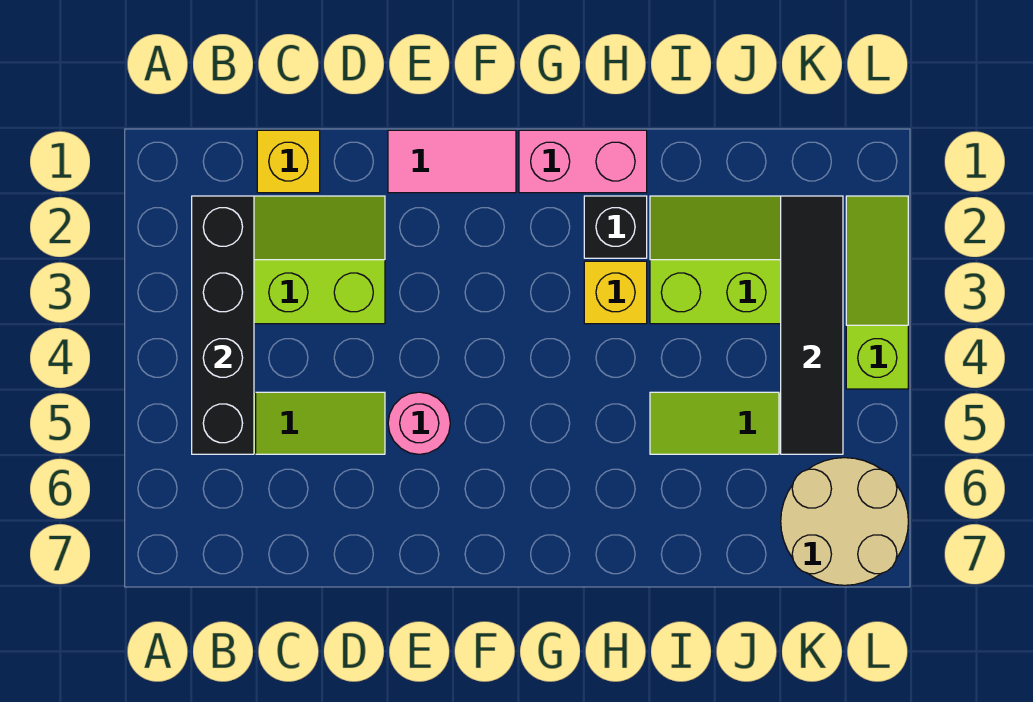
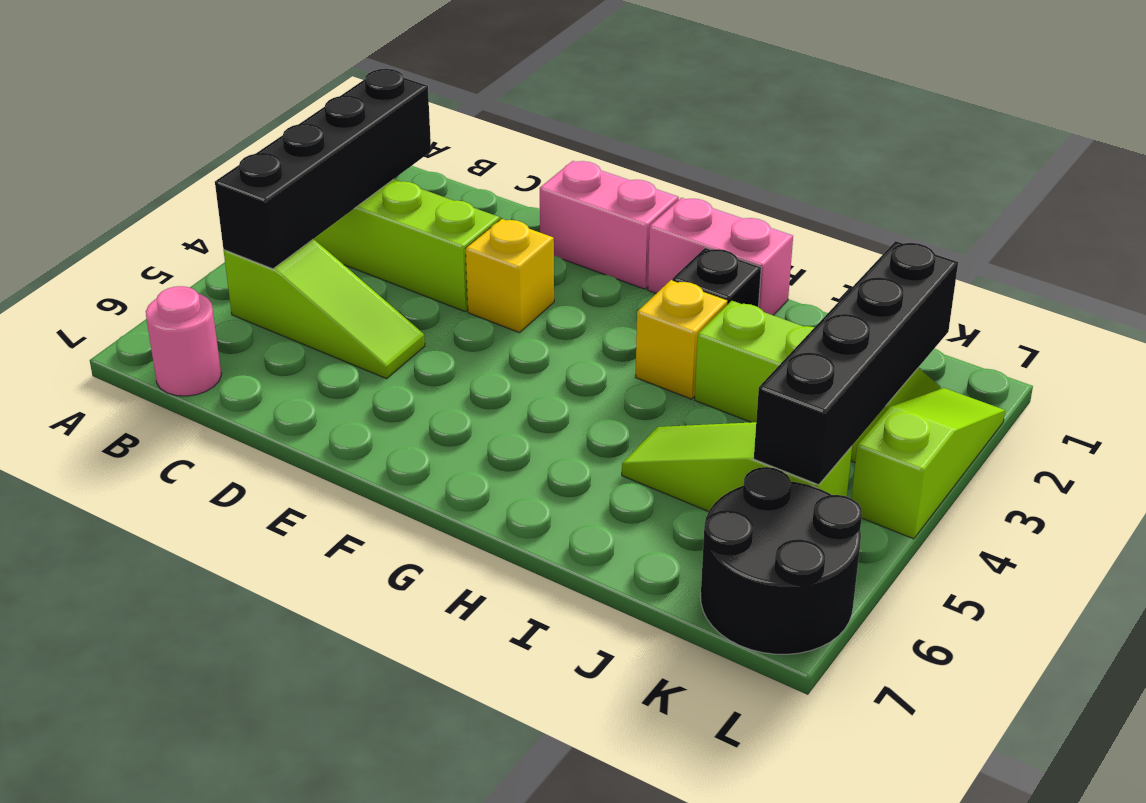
yellow brick C1 level 1 -> yellow brick E3 level 1
pink tile E1:F1 level 1 -> pink brick E1:F1 level 1
pink round brick E5 level 1 -> pink round brick B7 level 1
black tile K2:K5 level 2 -> black brick K2:K5 level 2
tan round brick K6:L7 level 1 -> black round brick K6:L7 level 1

